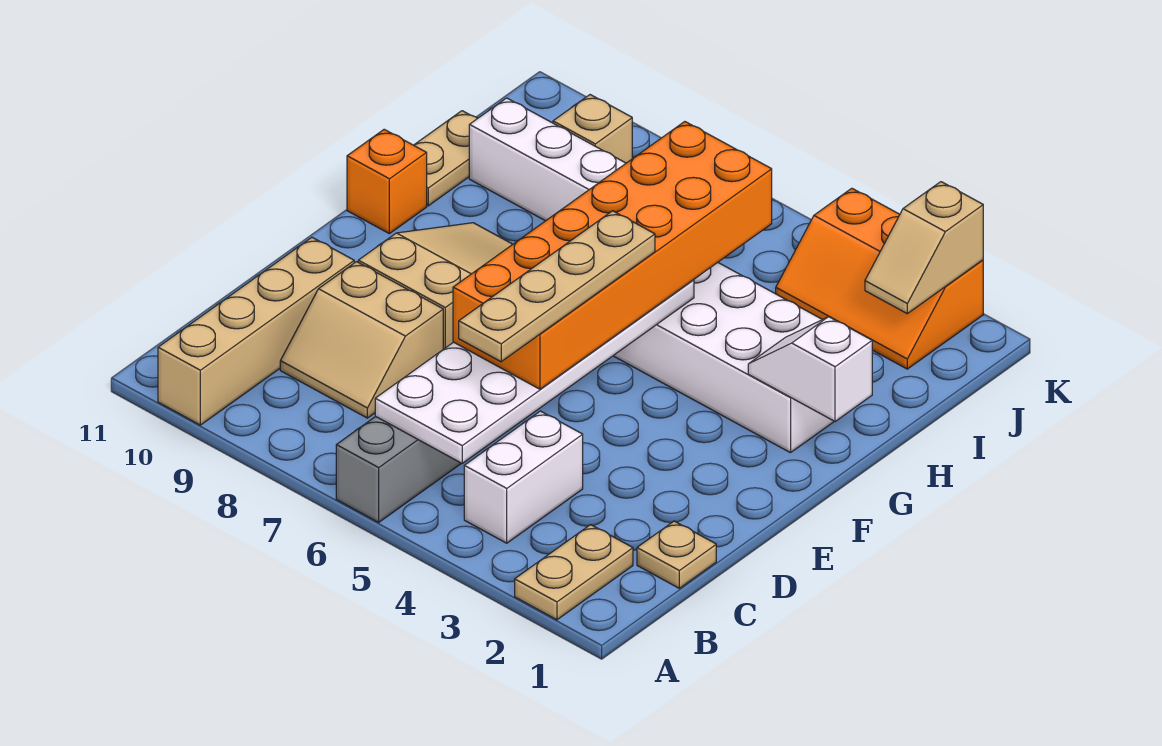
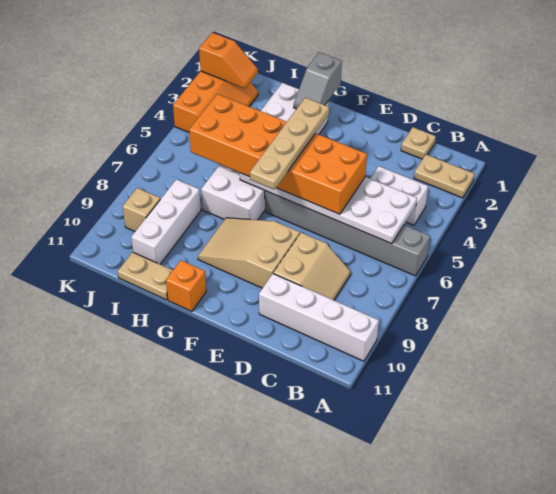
tan brick A10:D10 level 1 -> white brick A10:D10 level 1
tan plate C5:F5 level 4 -> tan plate F4:F7 level 4
white slope G1:G2 level 2 top 1 -> grey slope G1:G2 level 2 top 1
tan slope J2:K2 level 2 top K -> orange slope J2:K2 level 2 top K

